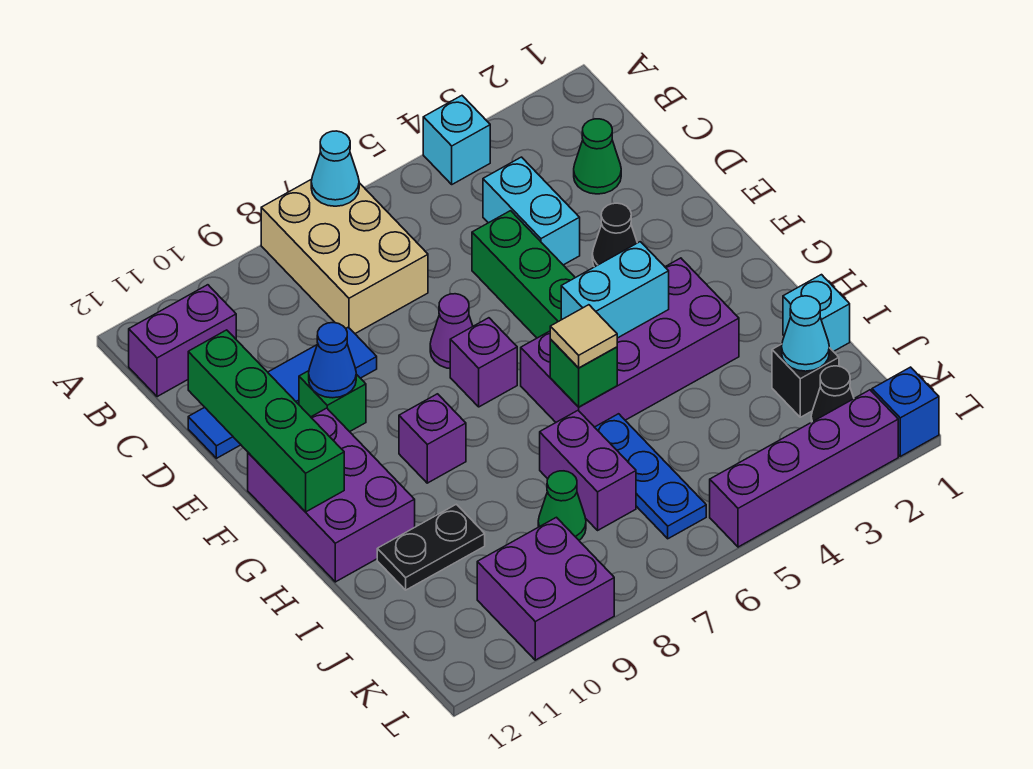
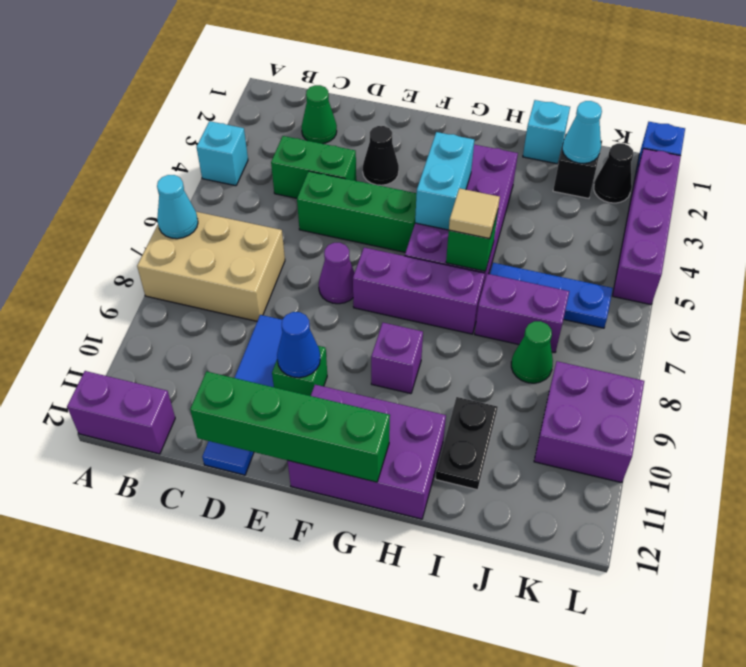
purple brick B11:B12 level 1 -> purple brick A12:B12 level 1
cyan brick C4:D4 level 1 -> green brick C4:D4 level 1
purple brick F7 level 1 -> purple brick F7:H7 level 1

